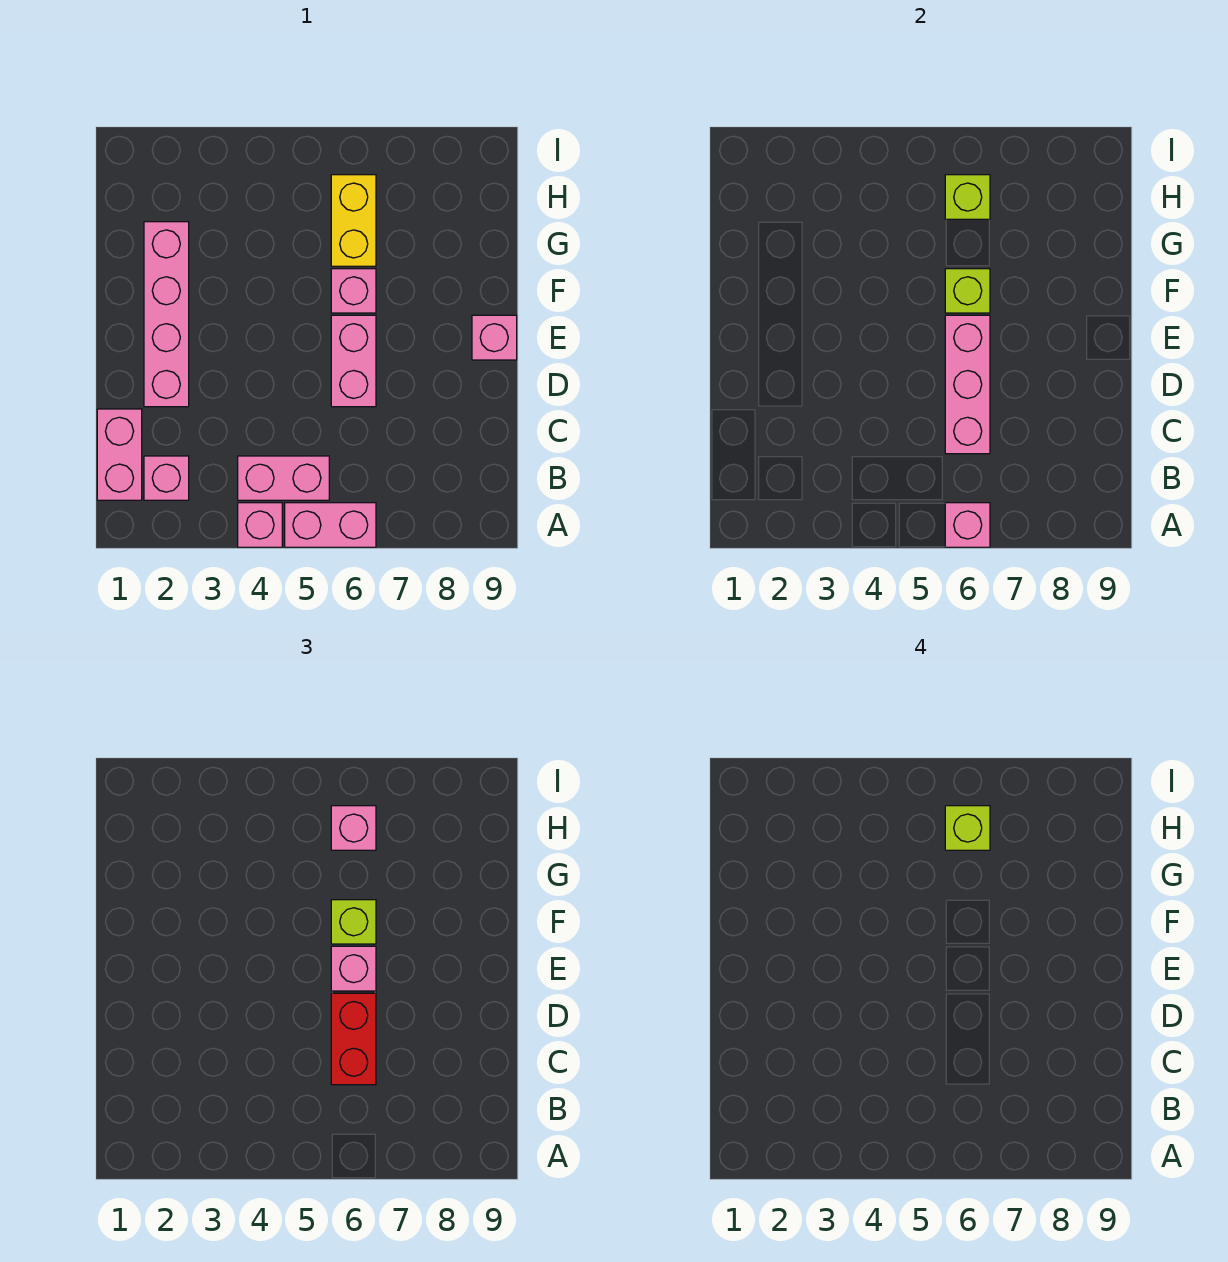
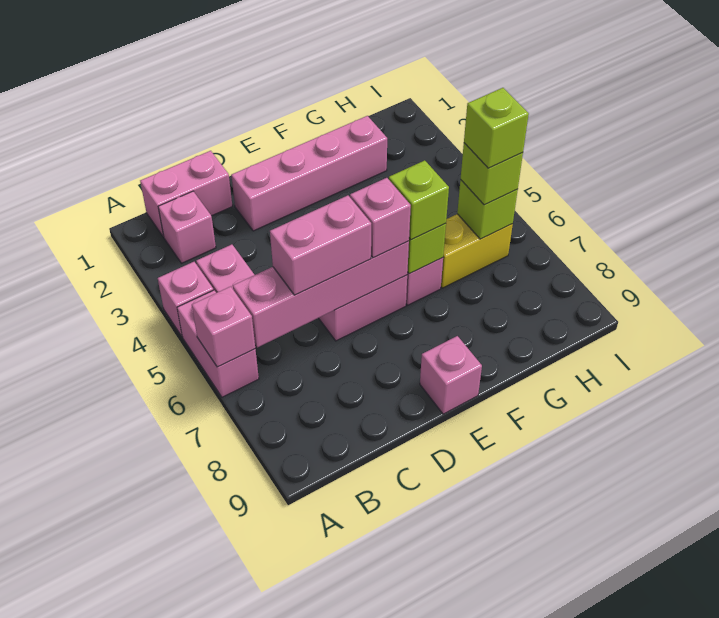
pink brick C6:E6 level 2 -> pink brick B6:E6 level 2
red brick C6:D6 level 3 -> pink brick C6:D6 level 3
pink brick H6 level 3 -> lime brick H6 level 3

